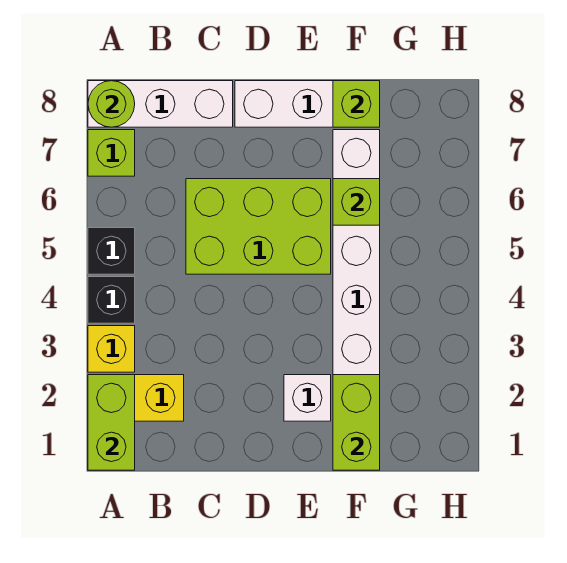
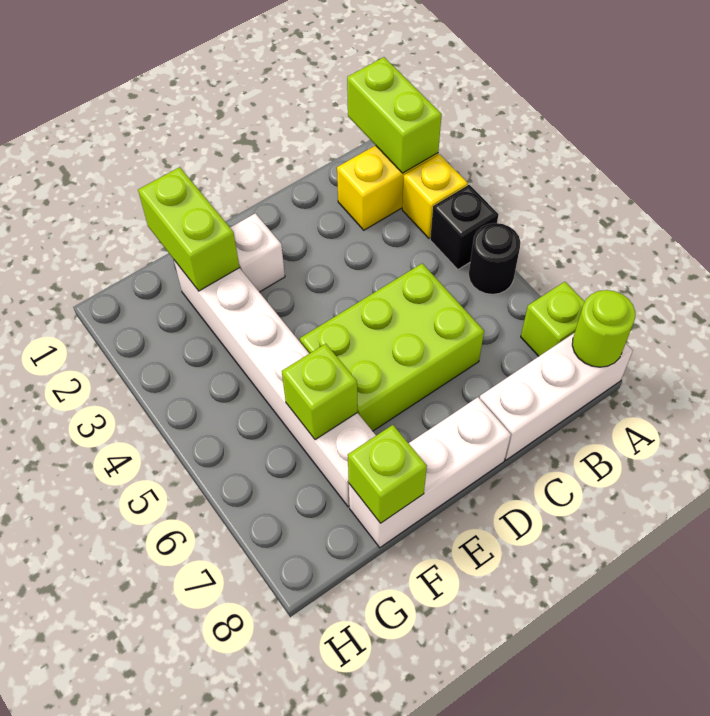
black brick A5 level 1 -> black round brick A5 level 1

